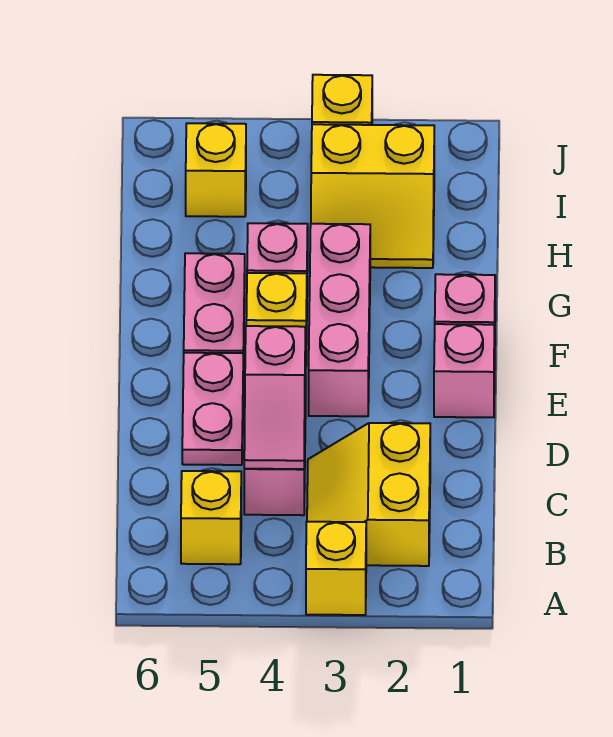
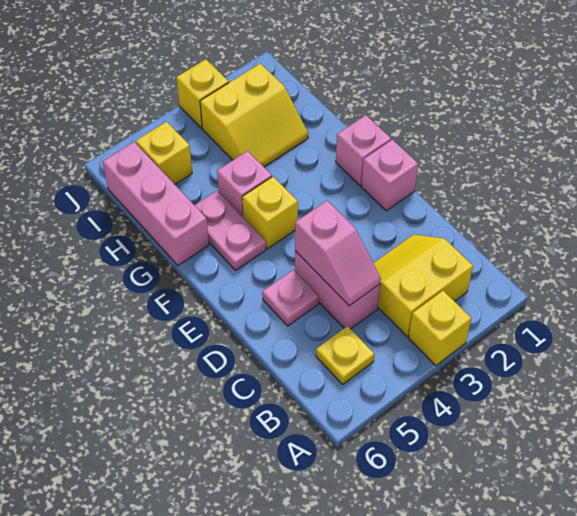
yellow slope B2:C3 level 1 top 2 -> yellow slope B2:C3 level 1 top B
yellow brick B5 level 1 -> yellow plate B5 level 1
pink plate D5:E5 level 1 -> pink plate D5 level 1
pink brick E3:G3 level 1 -> pink brick G6:I6 level 1

